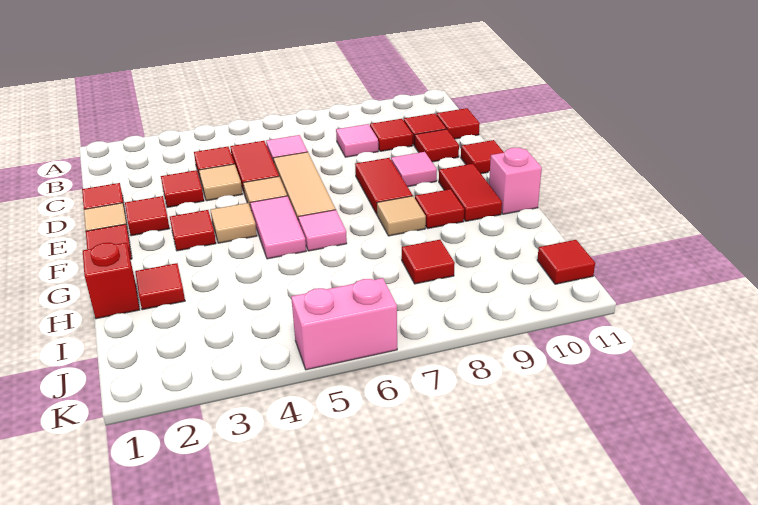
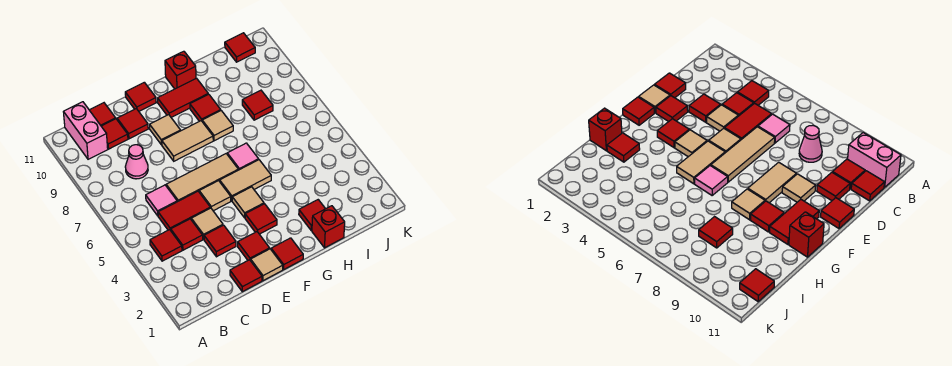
pink tile C8 level 1 -> pink cone C8 level 1
red tile C9 level 1 -> red tile B4 level 1
red tile E8:F8 level 1 -> tan tile E8:F8 level 1
pink tile E9 level 1 -> tan tile E9 level 1
pink tile F5:G5 level 1 -> tan tile F5:G5 level 1
pink brick G11 level 1 -> red brick G11 level 1
pink brick K5:K6 level 1 -> pink brick B10:B11 level 1

